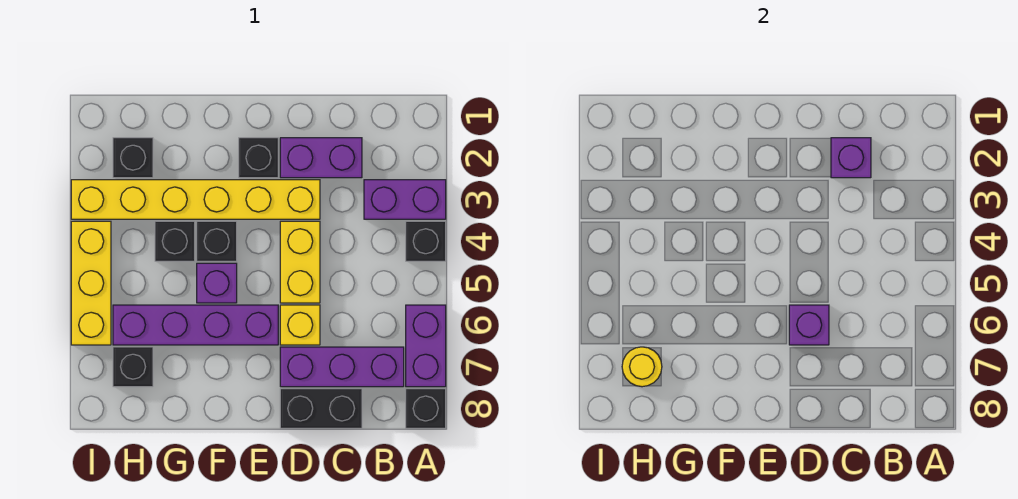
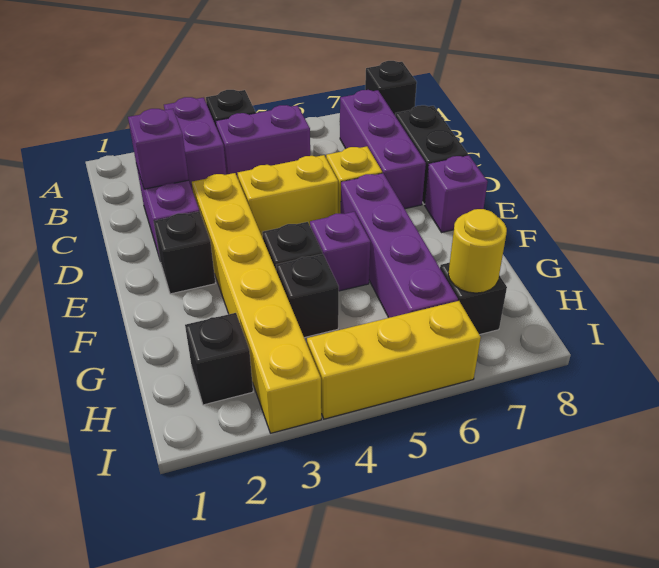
purple brick A6:A7 level 1 -> purple brick B4:B5 level 1
purple brick D6 level 2 -> purple brick E8 level 1

